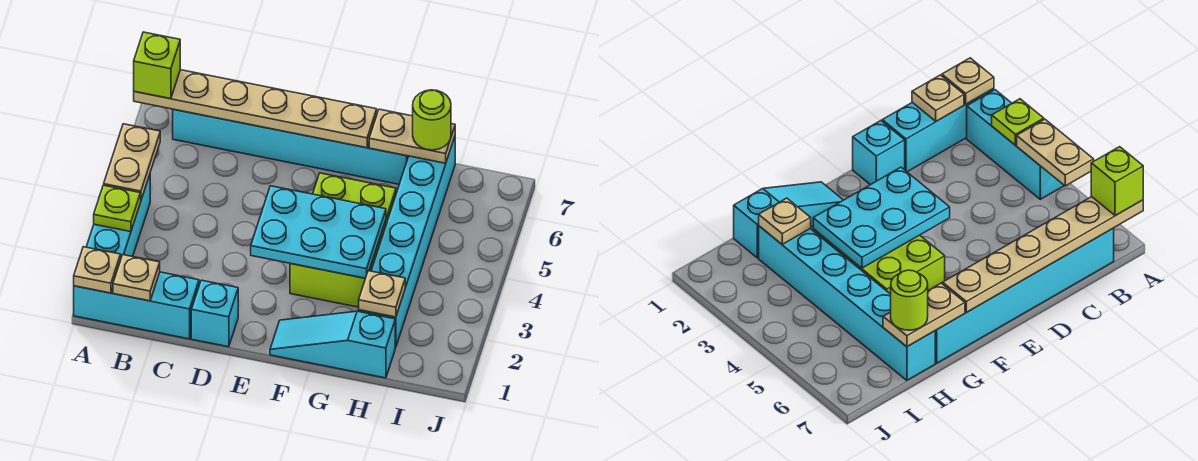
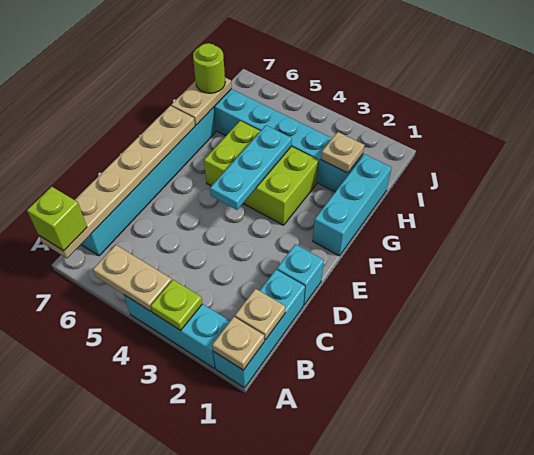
cyan plate E3:G4 level 2 -> cyan plate E4:G4 level 2
cyan slope F1:H1 level 1 top H -> cyan brick F1:H1 level 1

